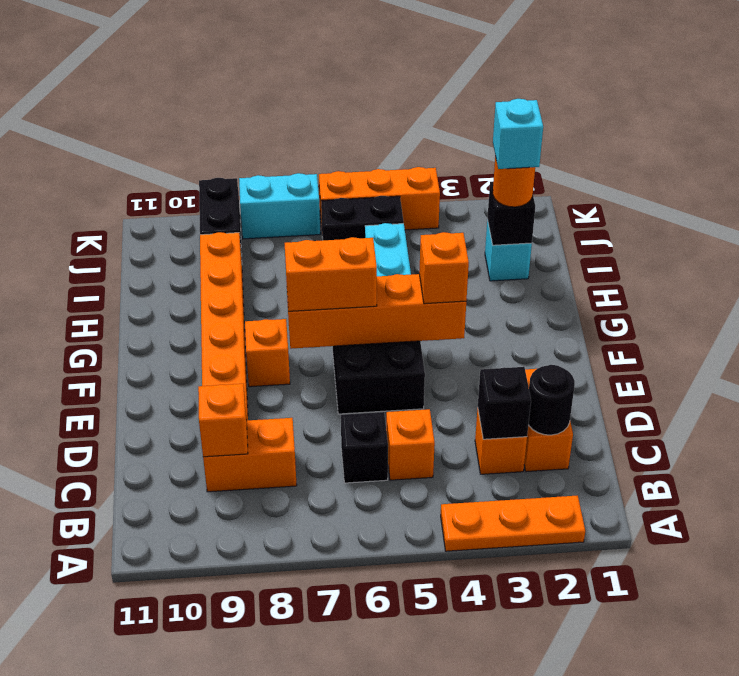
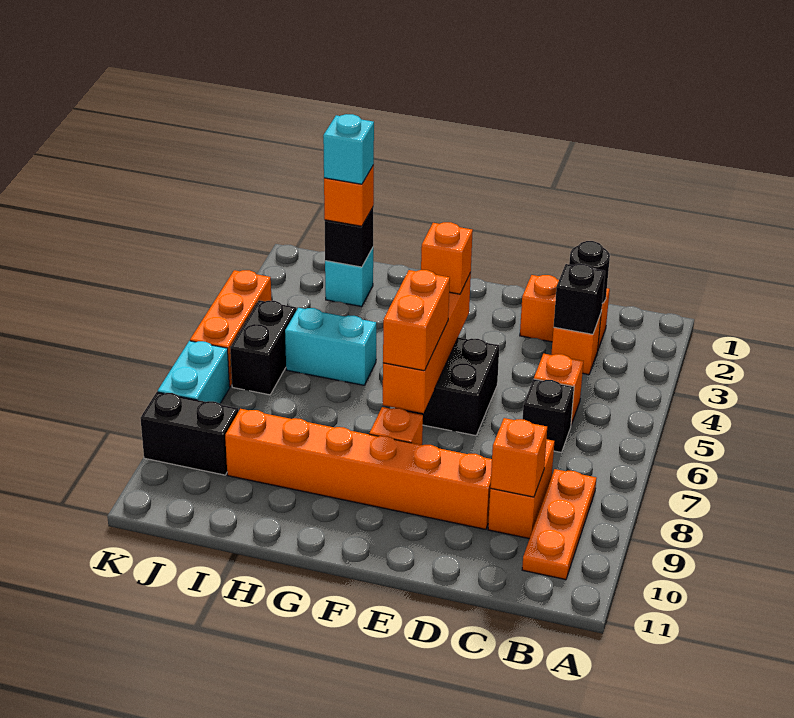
orange plate A2:A4 level 1 -> orange plate B8:B10 level 1
orange round brick I2 level 3 -> orange brick I2 level 3

